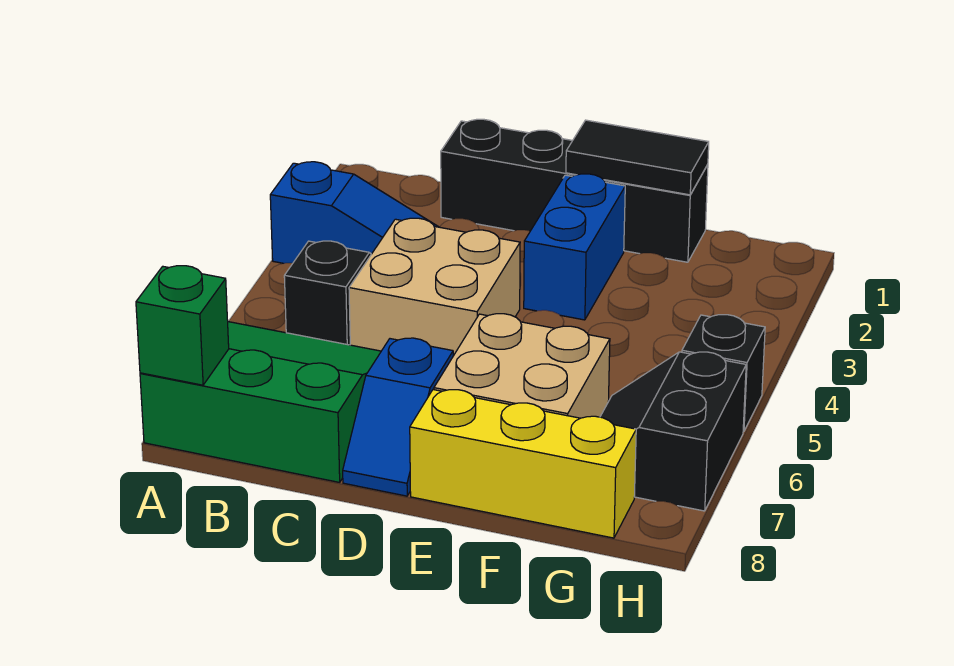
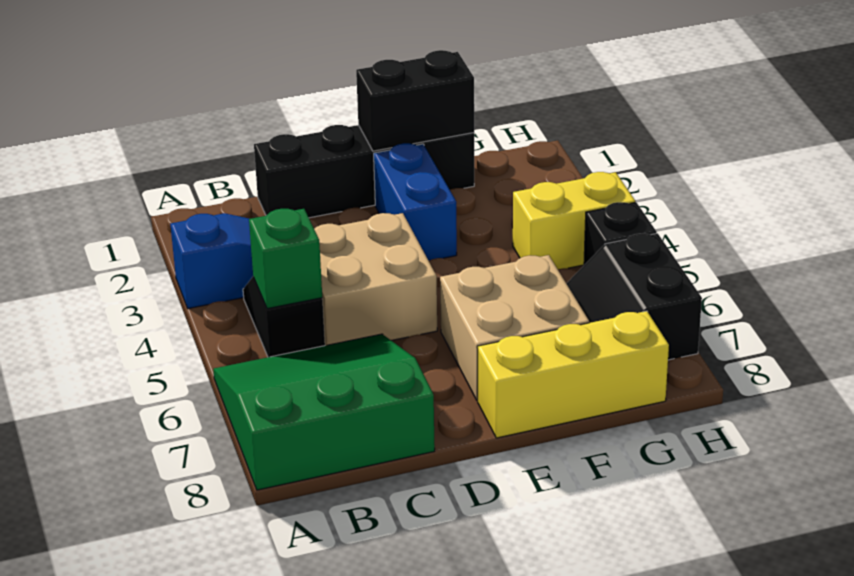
green brick A8 level 2 -> green brick B5 level 2
blue slope D7:D8 level 1 top 7 -> none
black tile E1:F1 level 2 -> black brick E1:F1 level 2
none -> yellow brick G4:H4 level 1

